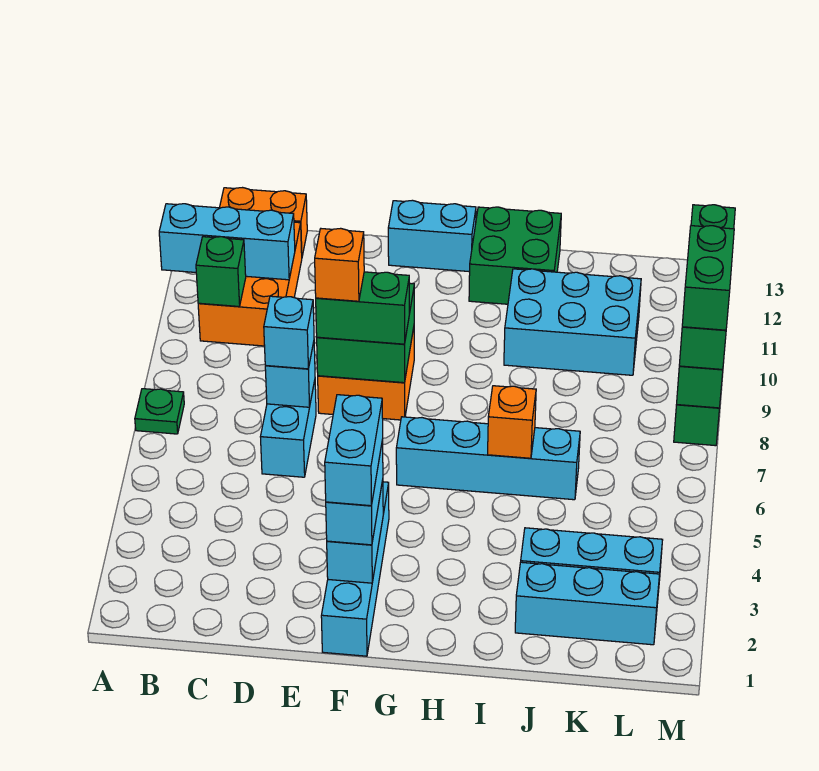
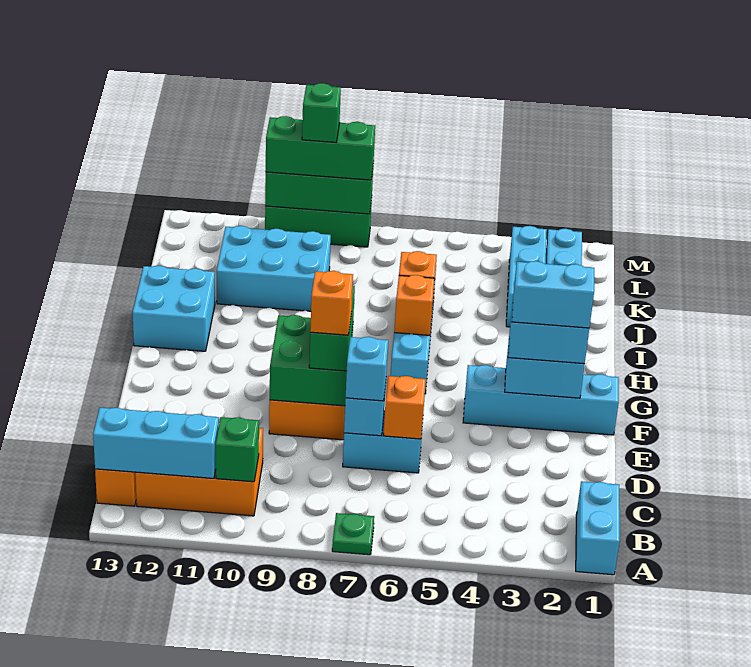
cyan brick A11:C11 level 2 -> cyan brick B11:B13 level 2
none -> orange brick D6 level 2
cyan brick F13:G13 level 1 -> cyan brick A1:B1 level 1
none -> orange brick H6 level 2
green brick H12:I13 level 1 -> cyan brick H12:I13 level 1
cyan brick I10:K11 level 1 -> cyan brick J9:K11 level 1
green brick M8:M11 level 3 -> green brick M8:M10 level 3
green brick M8:M9 level 4 -> green brick M9 level 4

